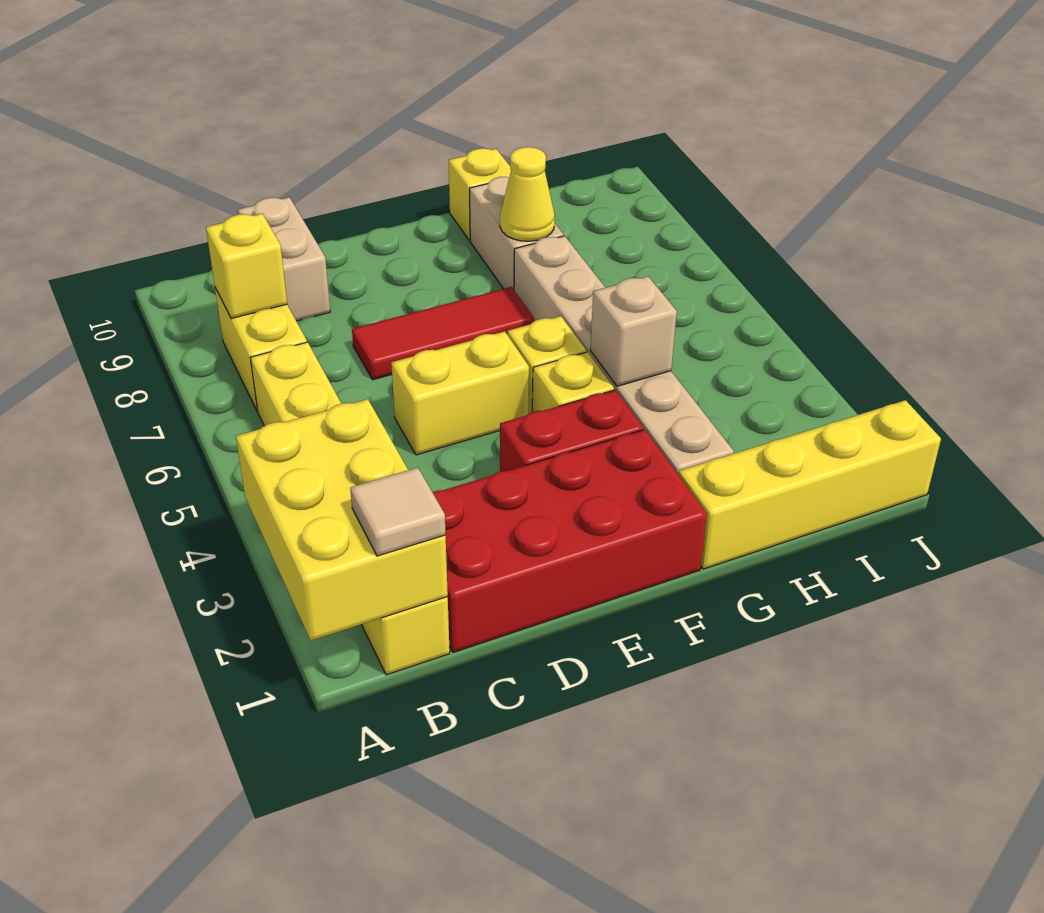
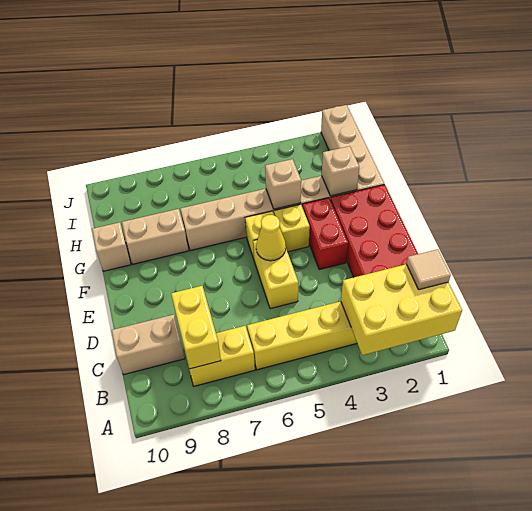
yellow brick B8 level 2 -> yellow brick B8:C8 level 2
red tile D7:F7 level 1 -> none
yellow brick G1:J1 level 1 -> tan brick G1:J1 level 1
none -> tan brick G2 level 2
yellow cone G8 level 2 -> yellow cone E5 level 2
yellow brick G10 level 1 -> tan brick G10 level 1

